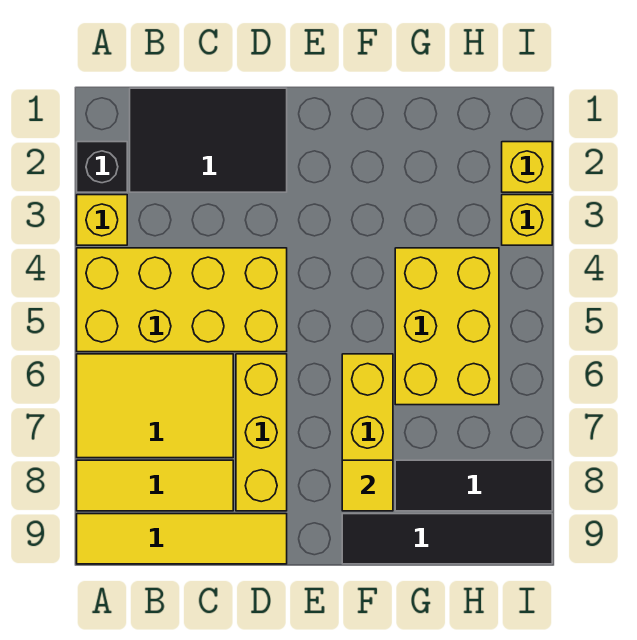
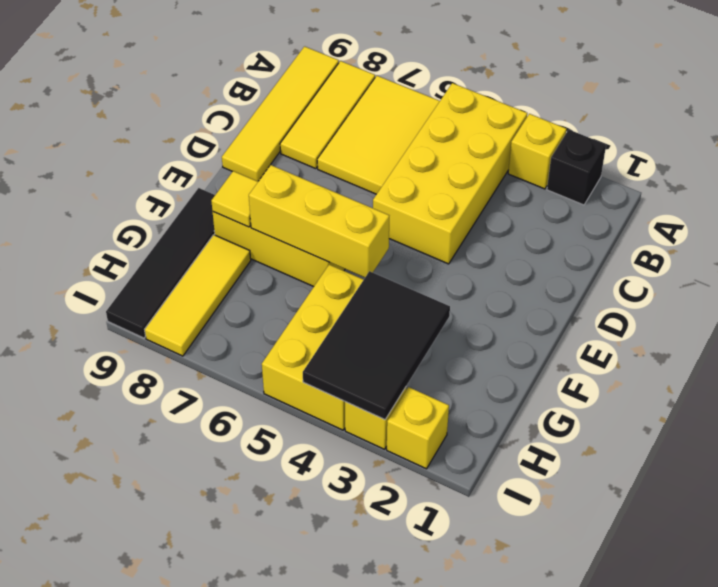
black tile B1:D2 level 1 -> black tile G3:I4 level 2
yellow brick D6:D8 level 1 -> yellow brick F5:F7 level 2
yellow brick G4:H6 level 1 -> yellow brick G4:I5 level 1
black tile G8:I8 level 1 -> yellow tile G8:I8 level 1

